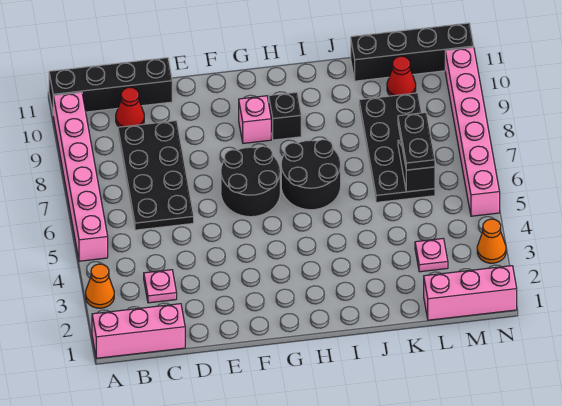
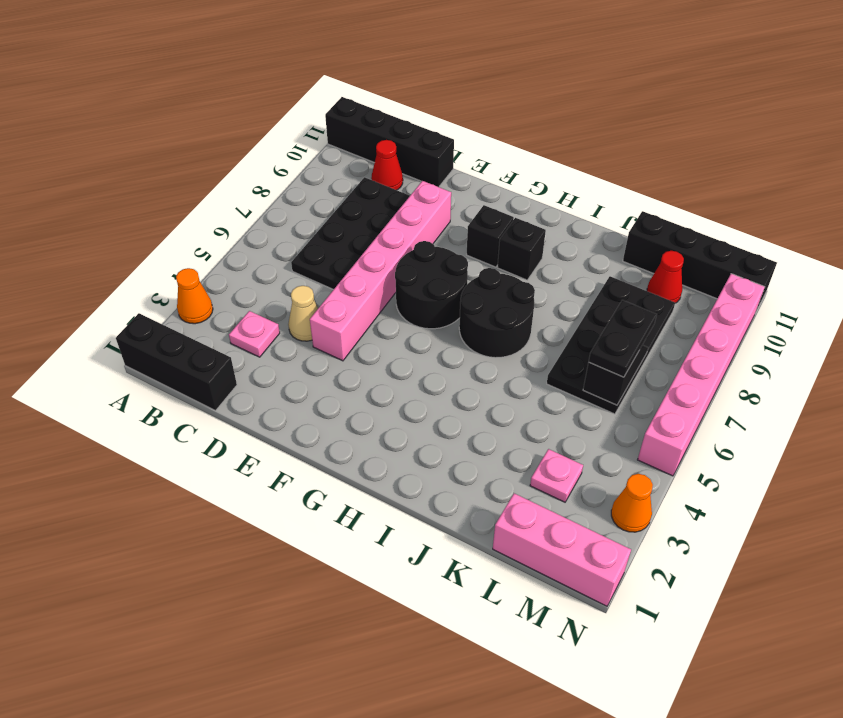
pink brick A1:C1 level 1 -> black brick A1:C1 level 1
pink brick A5:A10 level 1 -> pink brick E4:E9 level 1
none -> tan cone D4 level 1
pink brick G9 level 1 -> black brick G9 level 1

